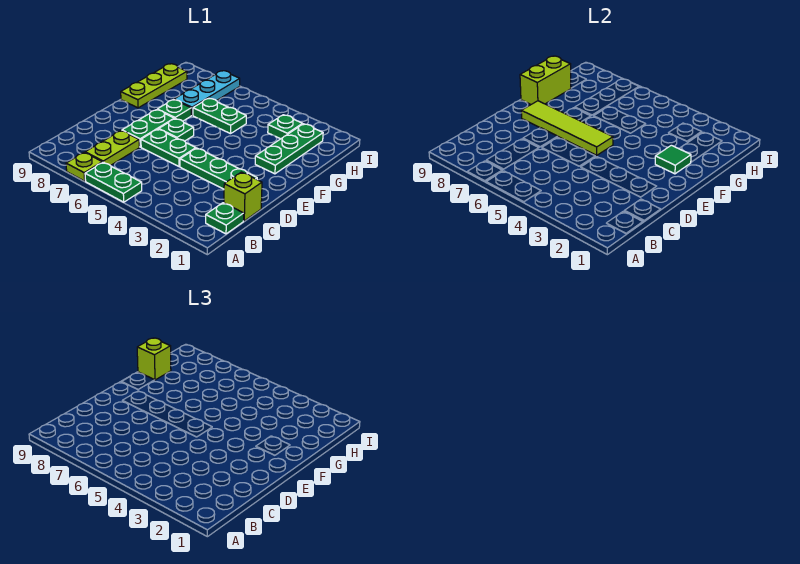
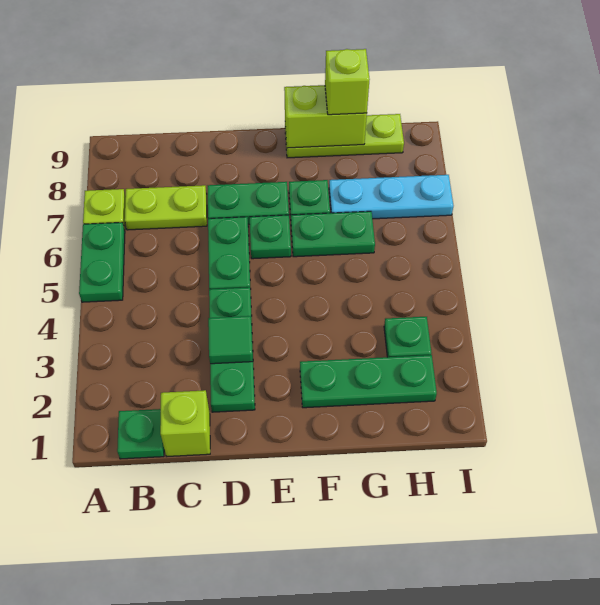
lime tile E5:E8 level 2 -> none
green tile F2 level 2 -> green tile D3 level 2
green plate G5:G6 level 1 -> green plate F6:G6 level 1

